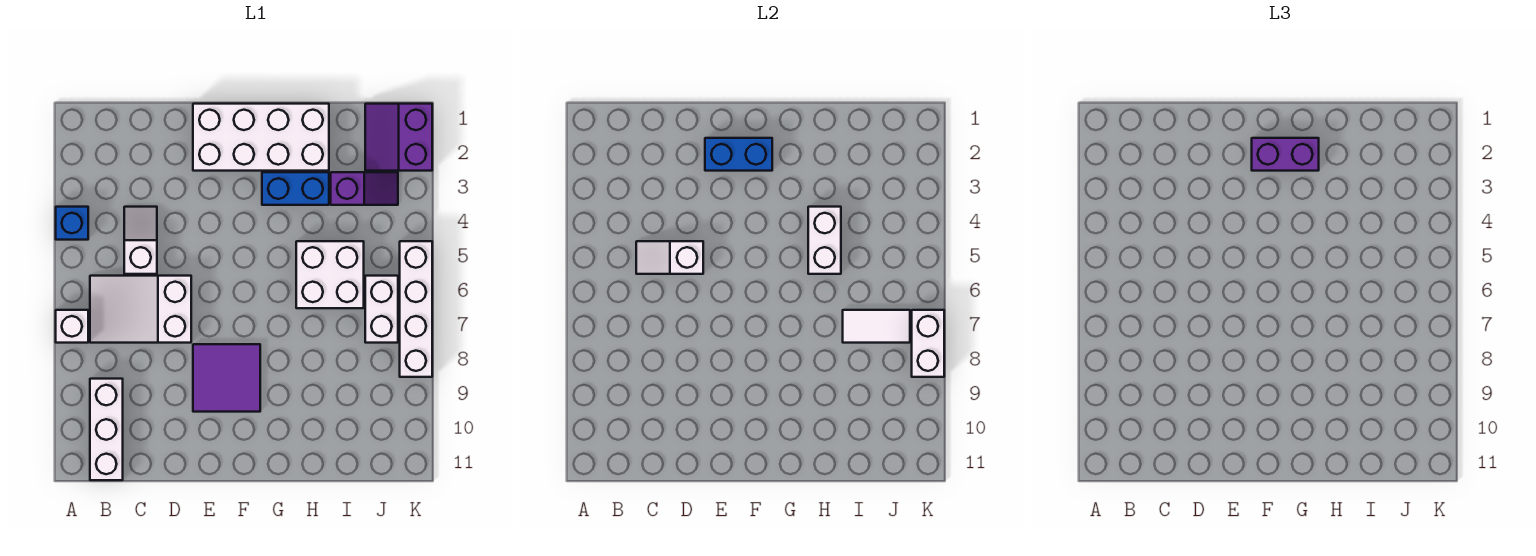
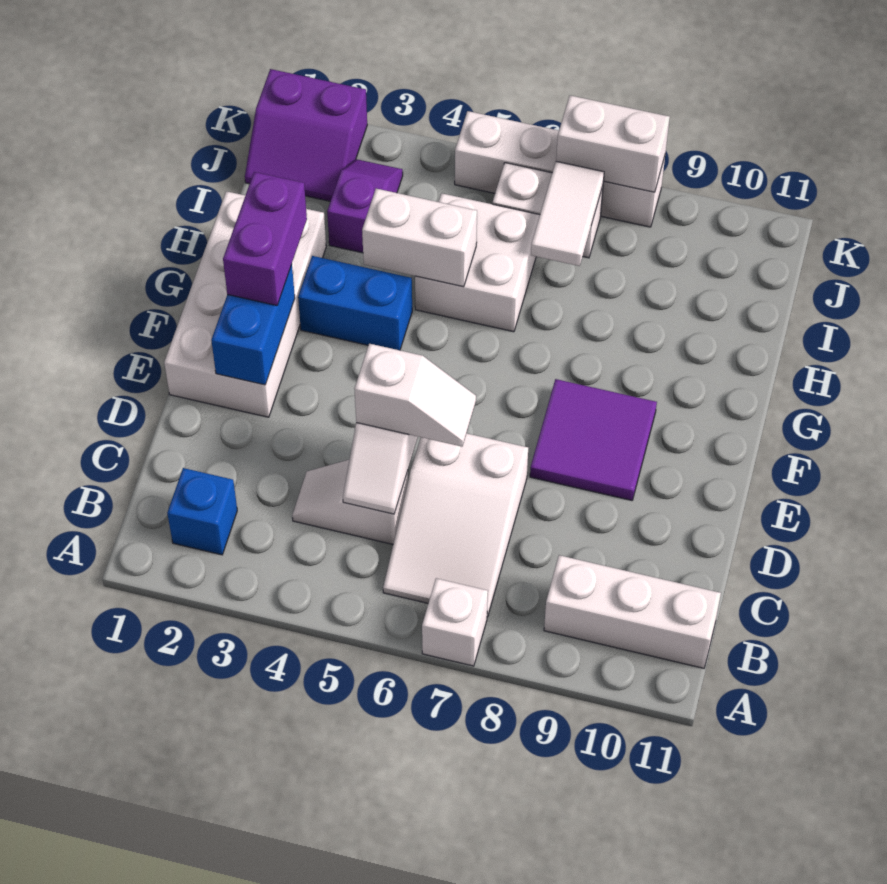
blue brick A4 level 1 -> blue brick B2 level 1
none -> white slope D5:D6 level 3 top 5
blue brick G3:H3 level 1 -> blue brick G3:G4 level 1

